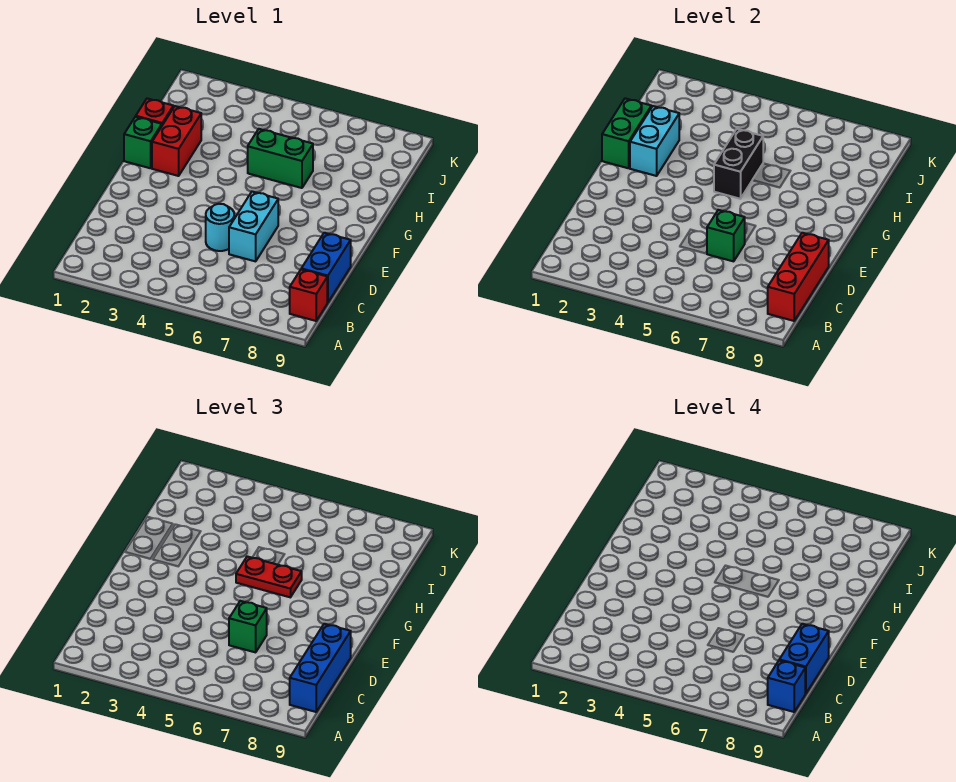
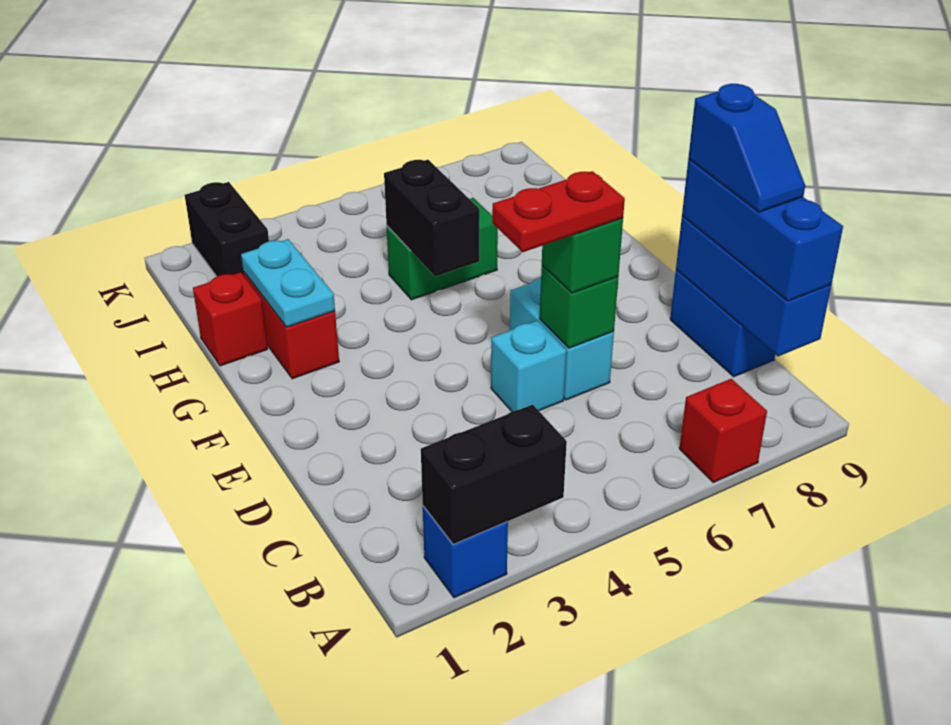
none -> black brick A2:A3 level 2
red brick B9 level 1 -> red brick A7 level 1
red brick B9:D9 level 2 -> blue brick B9:D9 level 2
blue brick B9 level 4 -> blue brick A2 level 1
blue brick C9:D9 level 4 -> blue slope C9:D9 level 4 top D
cyan round brick D5 level 1 -> cyan brick D5 level 1
green brick G1 level 1 -> none
green brick G1:H1 level 2 -> none
cyan brick G2:H2 level 2 -> cyan plate G2:H2 level 2
red plate G5:G6 level 3 -> red plate D5:D6 level 4
none -> black brick J2:K2 level 1

